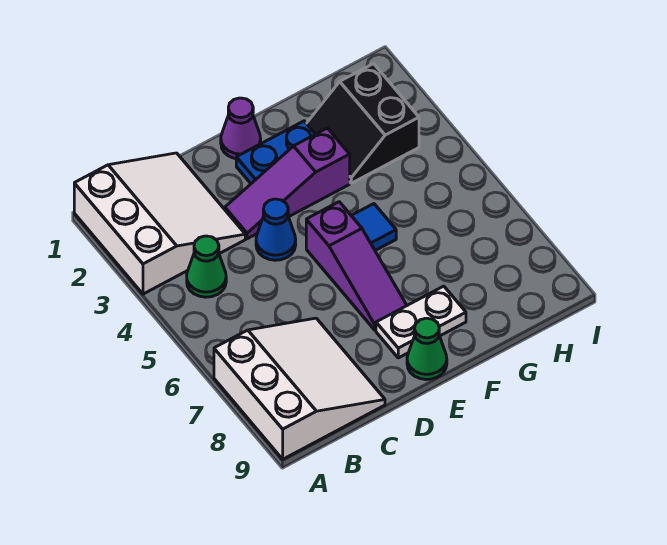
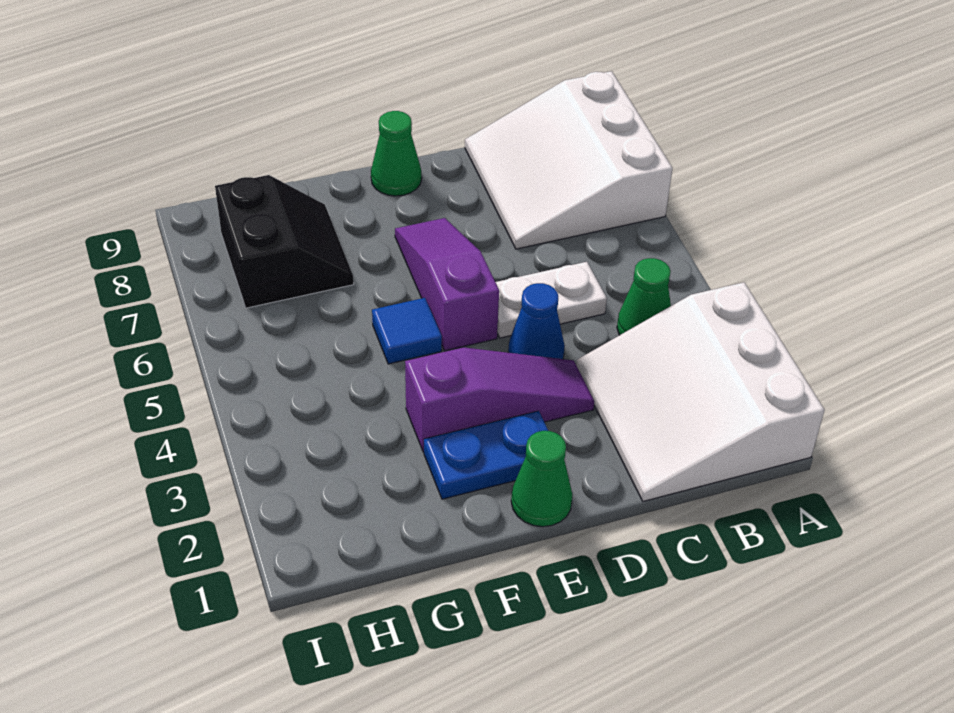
purple cone E1 level 1 -> green cone E1 level 1
white plate E8:F8 level 1 -> white plate C5:D5 level 1
black slope G2:H3 level 1 top H -> black slope G7:H8 level 1 top H

